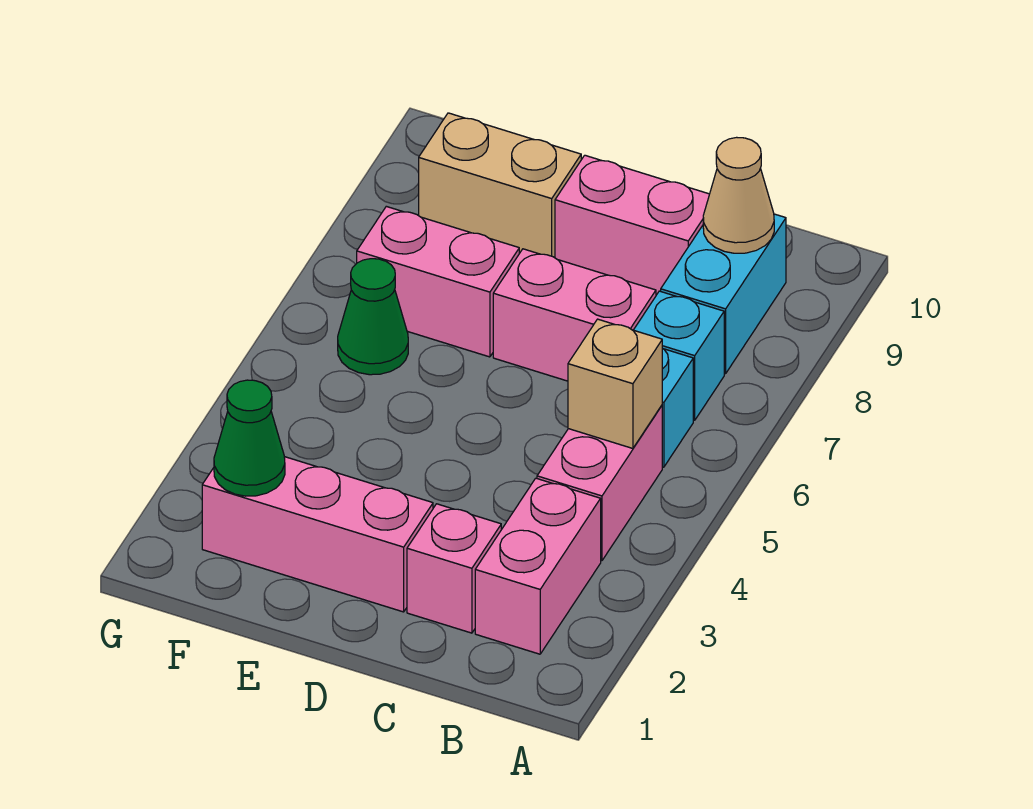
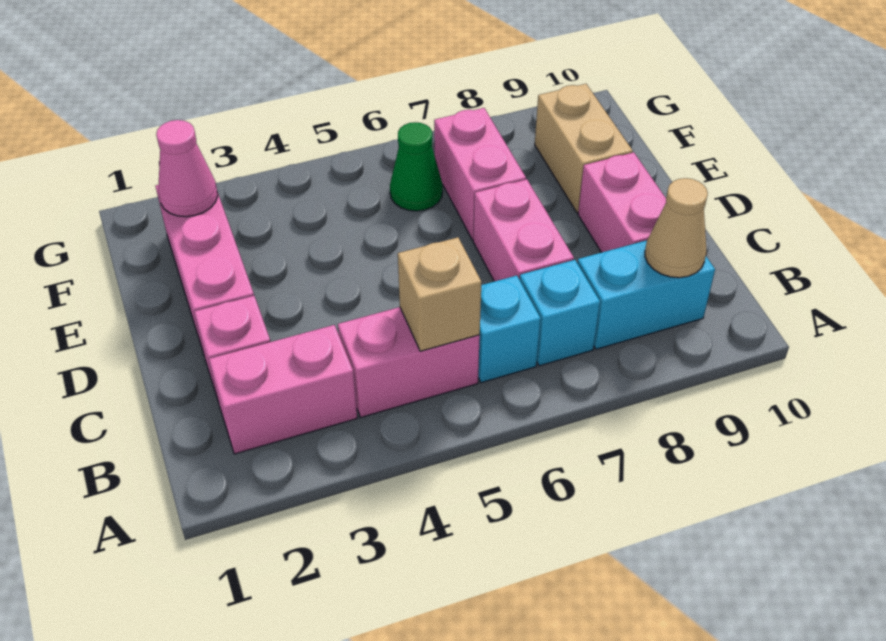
green cone F2 level 2 -> pink cone F2 level 2

